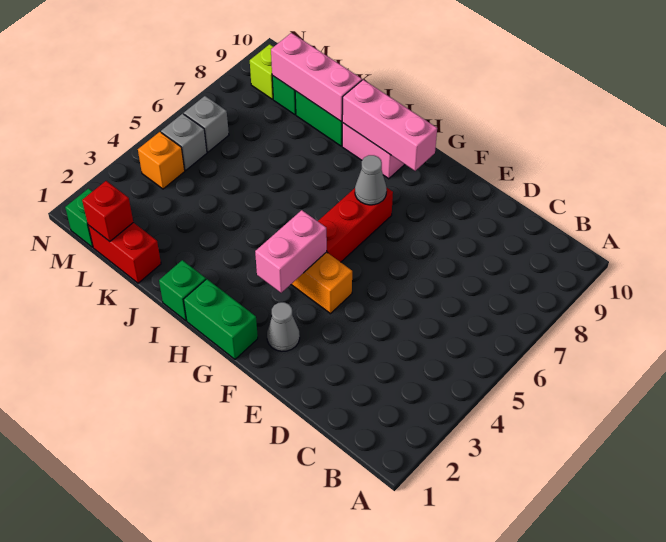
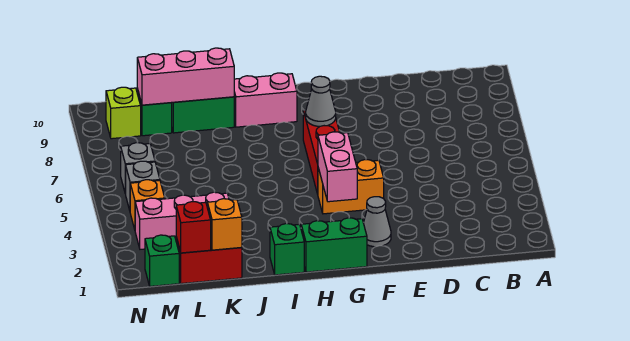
pink brick G9:I9 level 2 -> pink brick K3:M3 level 1
none -> orange brick K1 level 2

